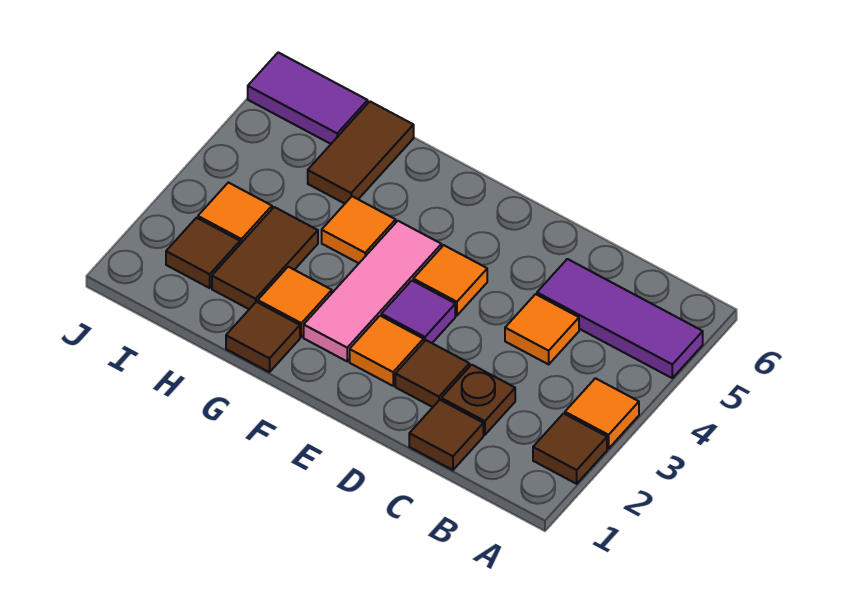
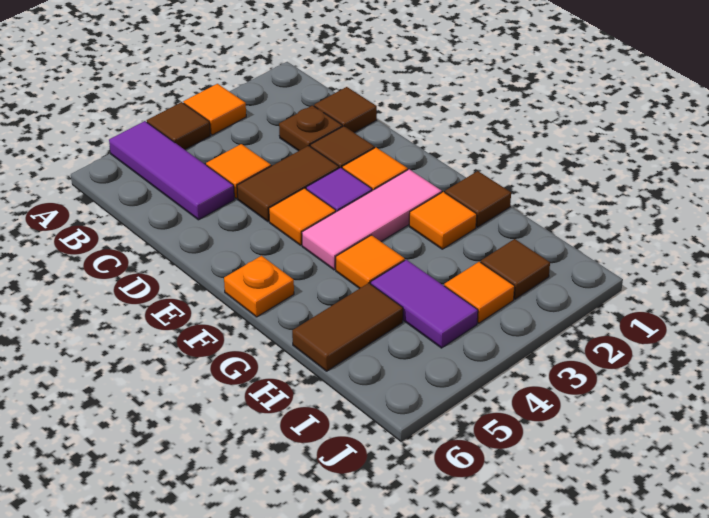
brown tile A2 level 1 -> brown tile A4 level 1
none -> orange plate F6 level 1
brown tile H2:H3 level 1 -> brown tile D3:D4 level 1
purple tile I6:J6 level 1 -> purple tile H4:I4 level 1

